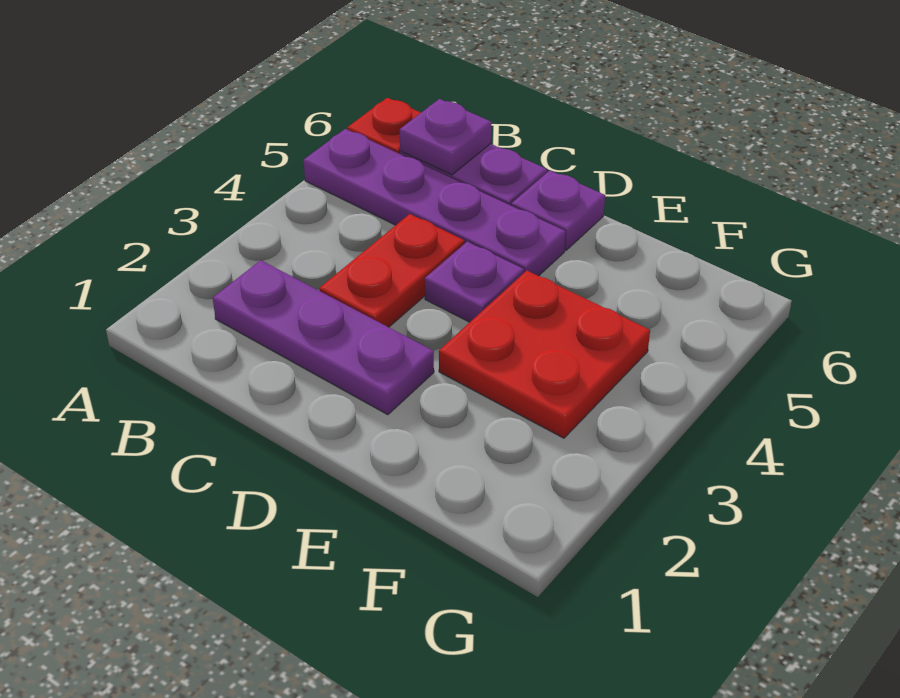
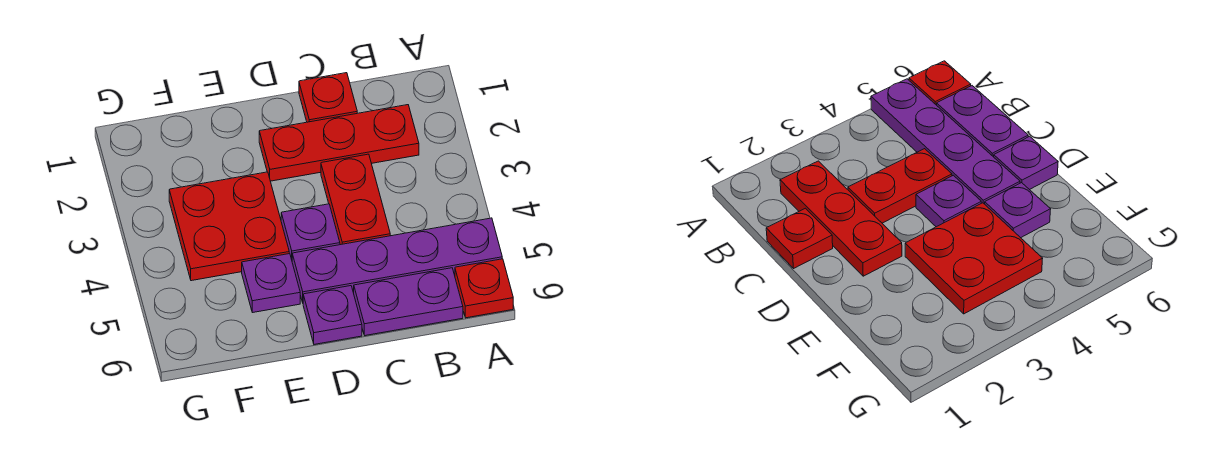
purple plate B2:D2 level 1 -> red plate B2:D2 level 1
purple plate B6 level 2 -> purple plate E5 level 1
none -> red plate C1 level 1

